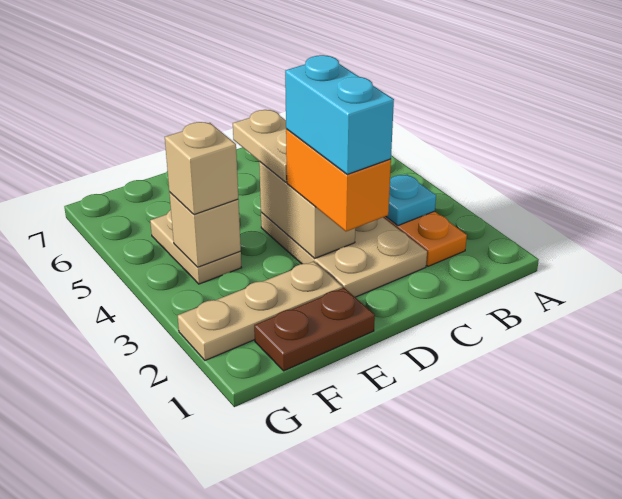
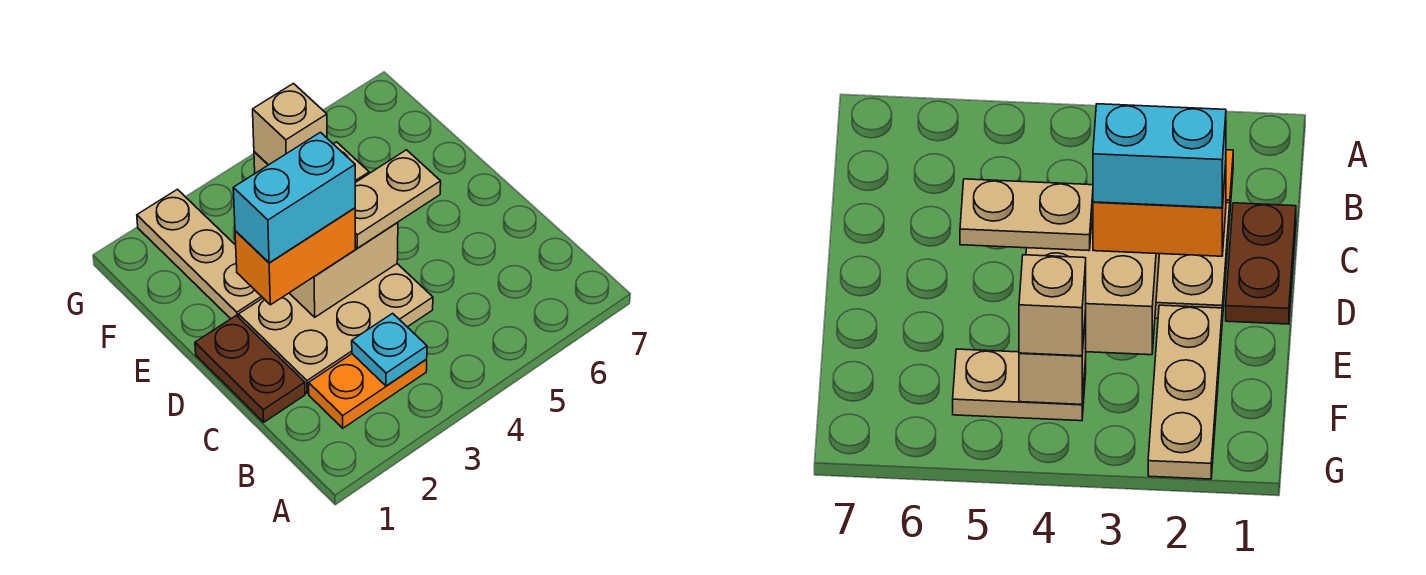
tan brick D3:D4 level 2 -> tan brick D3:E4 level 2
brown plate E1:F1 level 1 -> brown plate C1:D1 level 1

